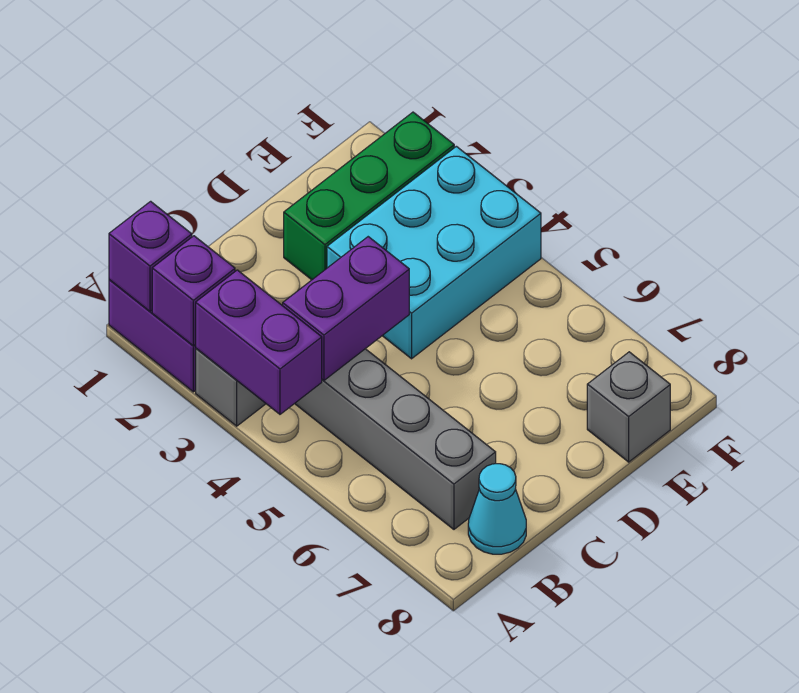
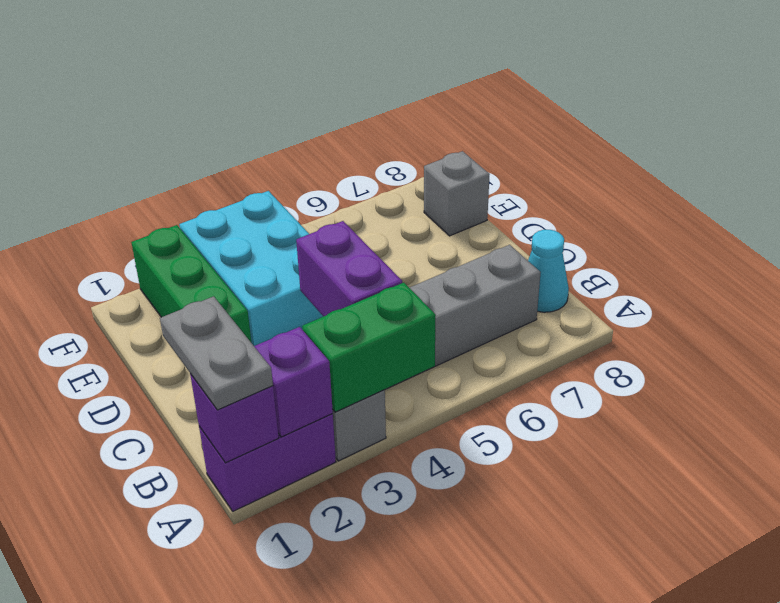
none -> grey plate A1:B1 level 3
purple brick A3:A4 level 2 -> green brick A3:A4 level 2

